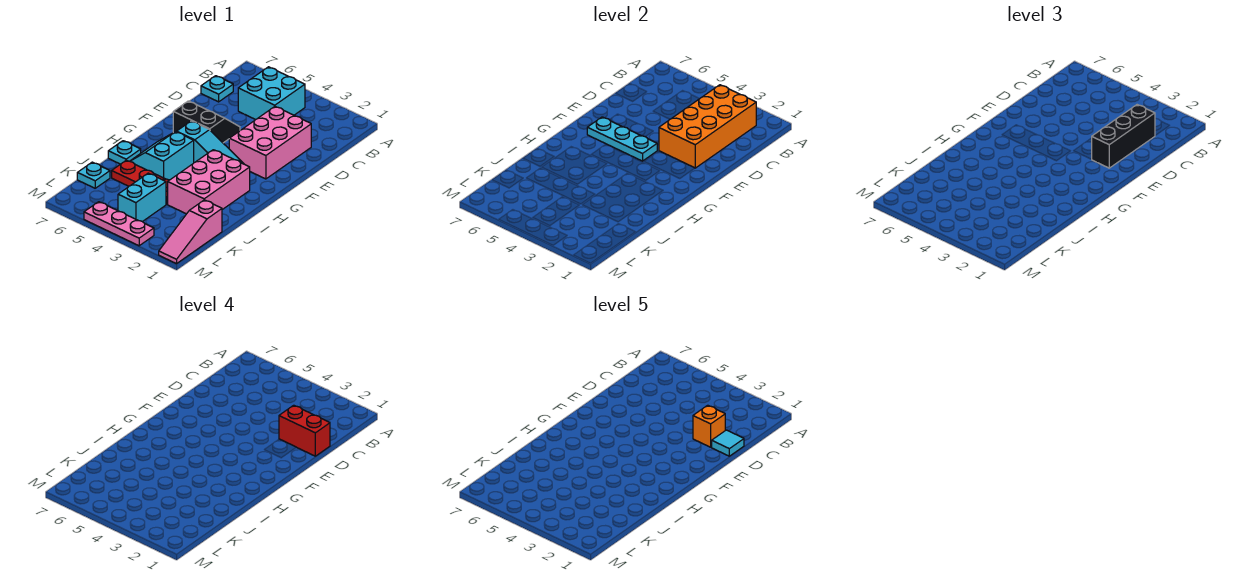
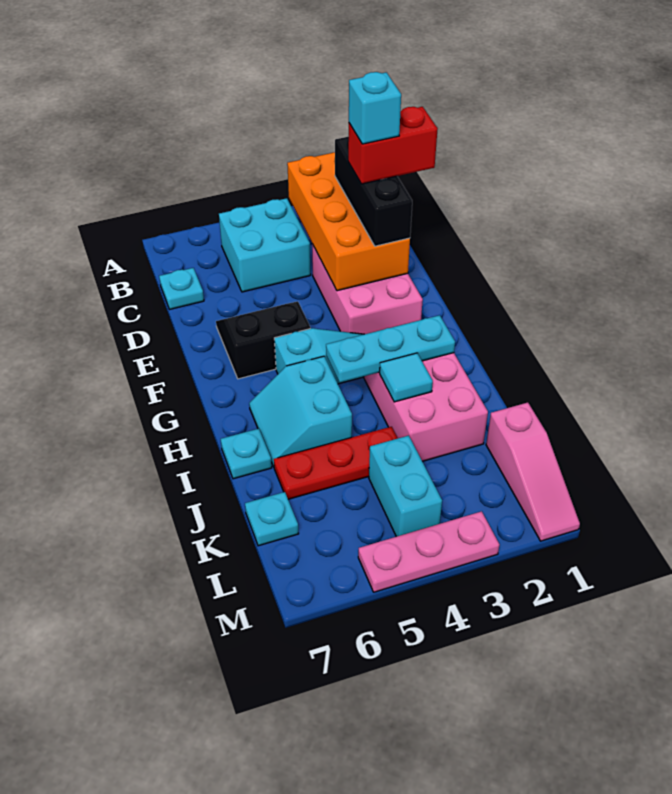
cyan tile D1 level 5 -> cyan tile I3 level 2
orange brick D2 level 5 -> cyan brick D2 level 5
cyan plate F4:F6 level 2 -> cyan plate H2:H4 level 2

